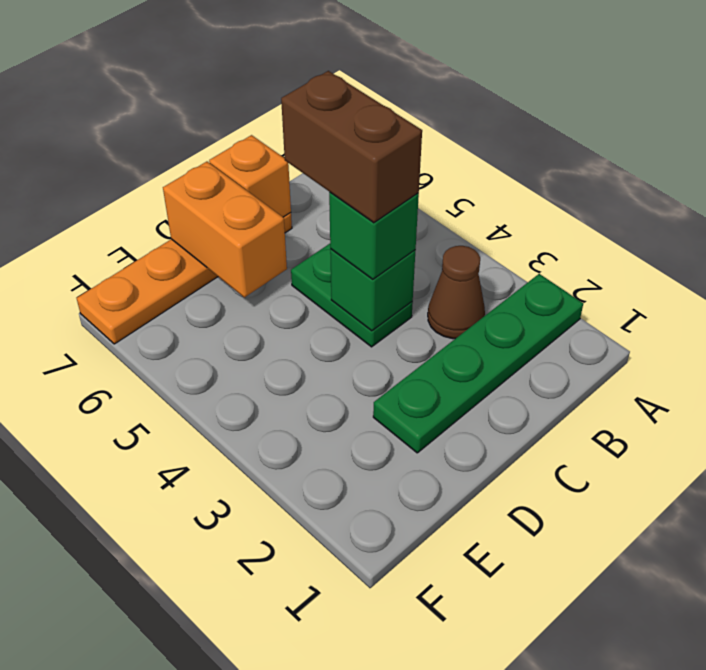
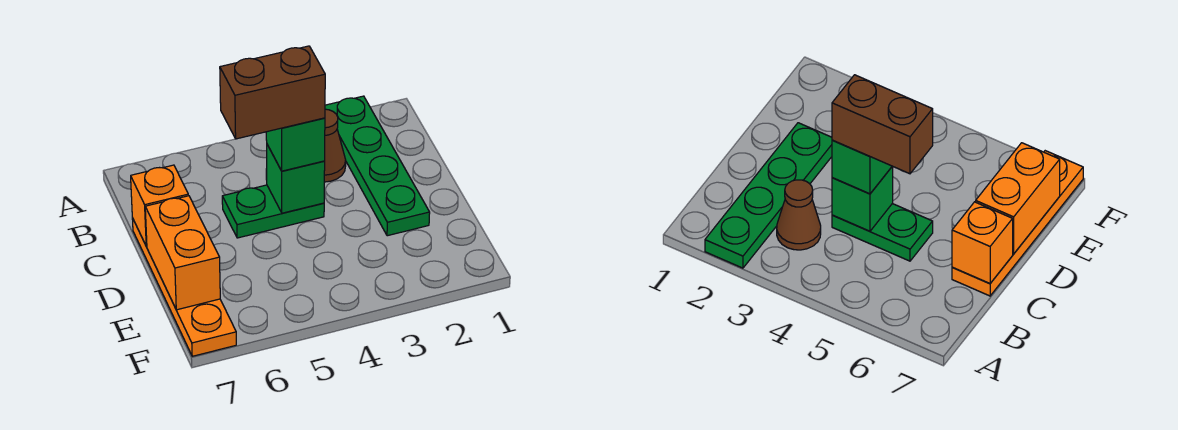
orange brick D6:D7 level 2 -> orange brick D7:E7 level 2

